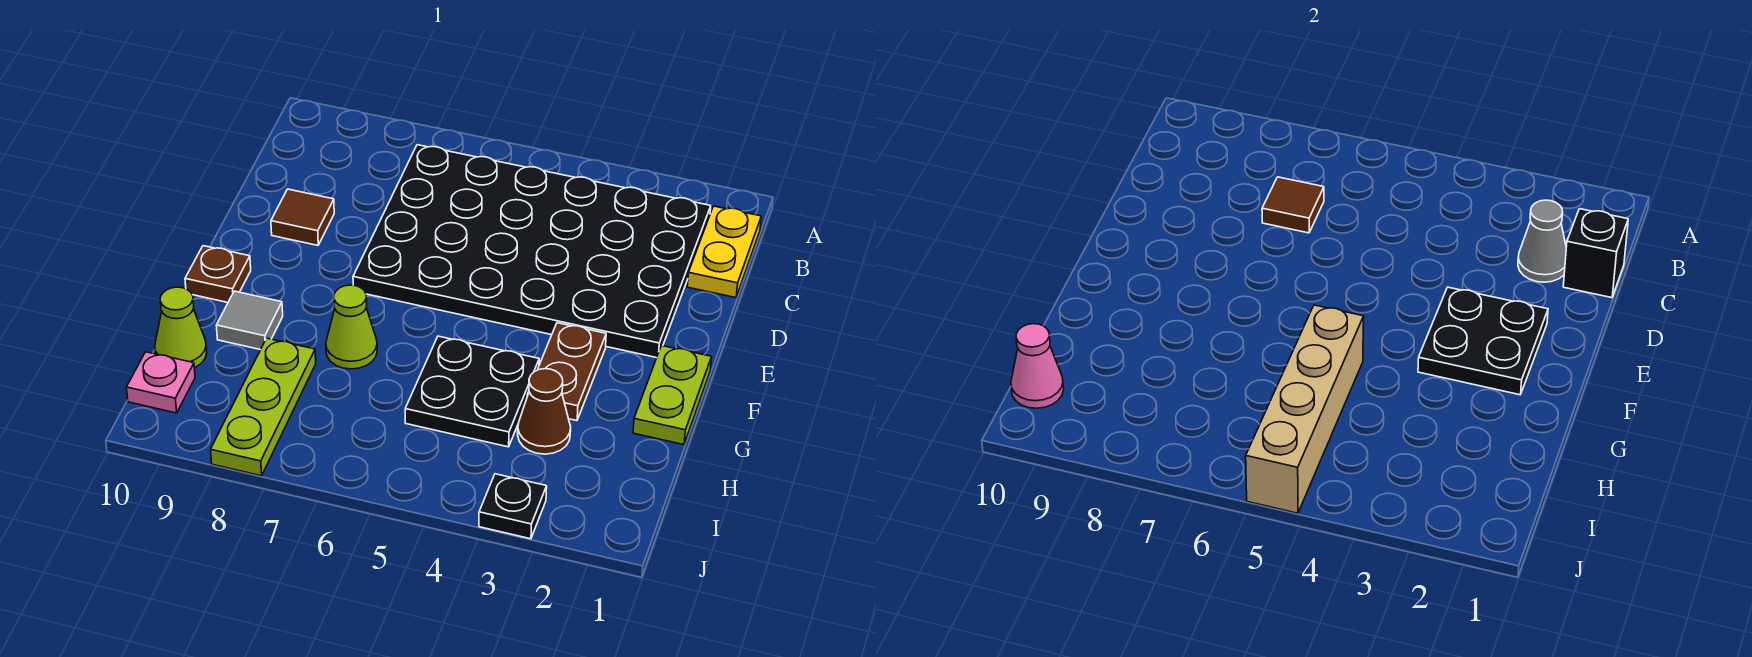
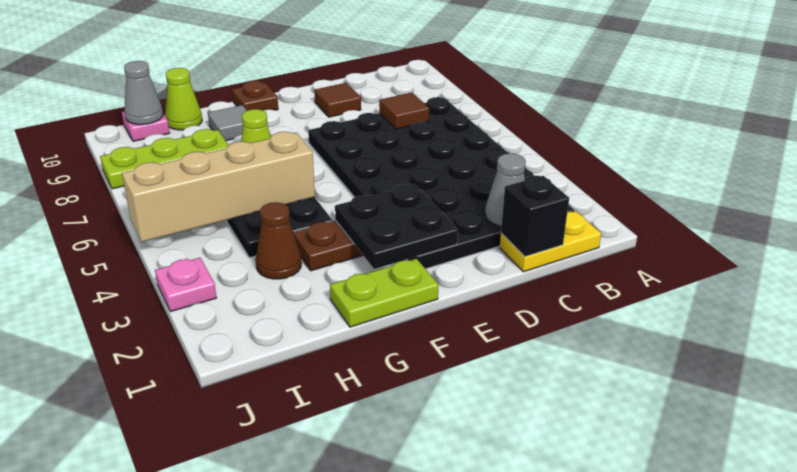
pink cone I10 level 2 -> grey cone I10 level 2
black plate J3 level 1 -> pink plate J3 level 1

